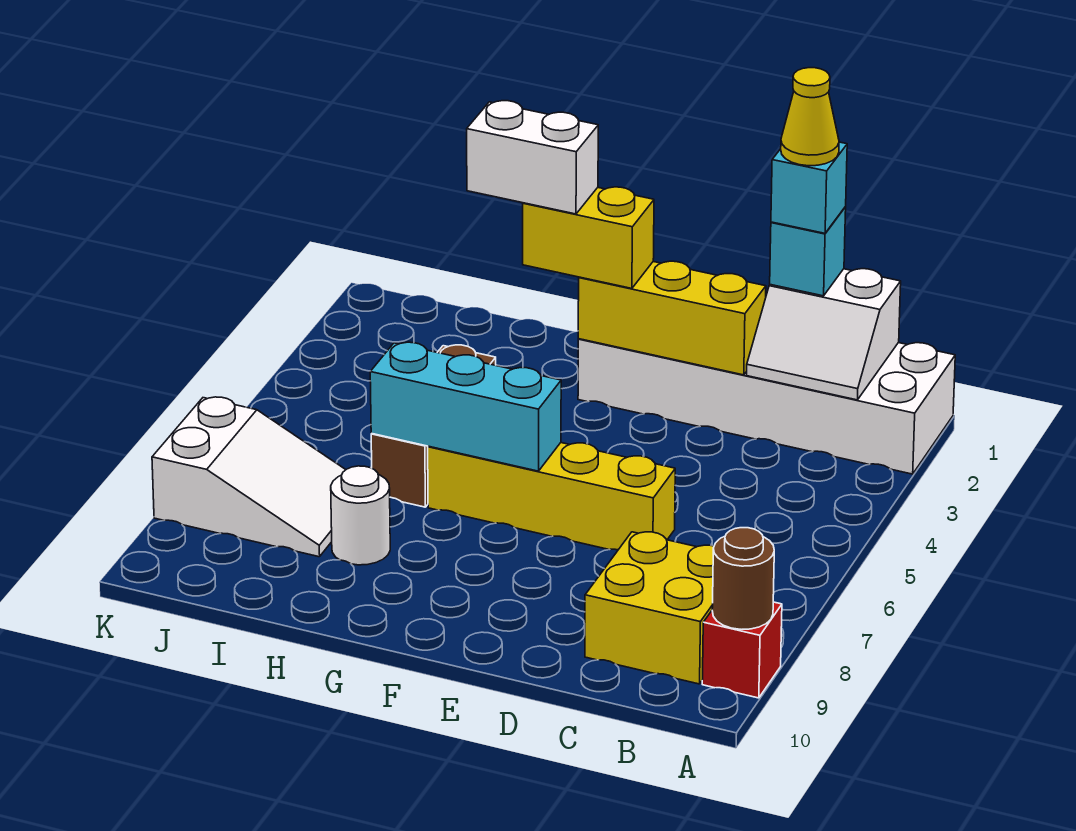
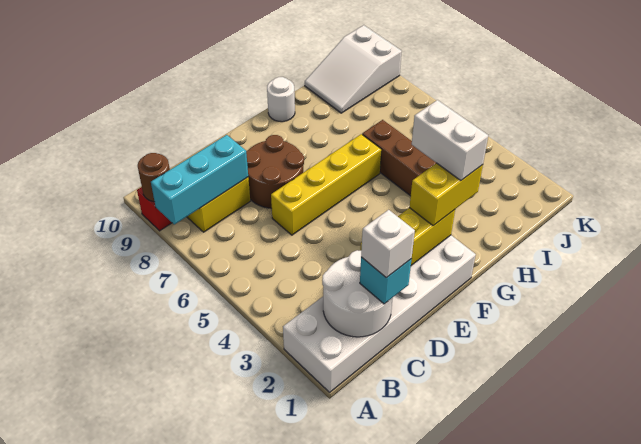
white slope B1:C2 level 2 top 1 -> white round brick B1:C2 level 2
cyan brick C1 level 4 -> white brick C1 level 4
yellow cone C1 level 5 -> none
none -> brown round brick D7:E8 level 1
cyan brick F6:H6 level 2 -> cyan brick A8:C8 level 2
white brick G2:H2 level 4 -> white brick G2:G3 level 4
white round brick H8 level 1 -> white round brick G10 level 1
white slope I7:K8 level 1 top K -> white slope I9:K10 level 1 top K

